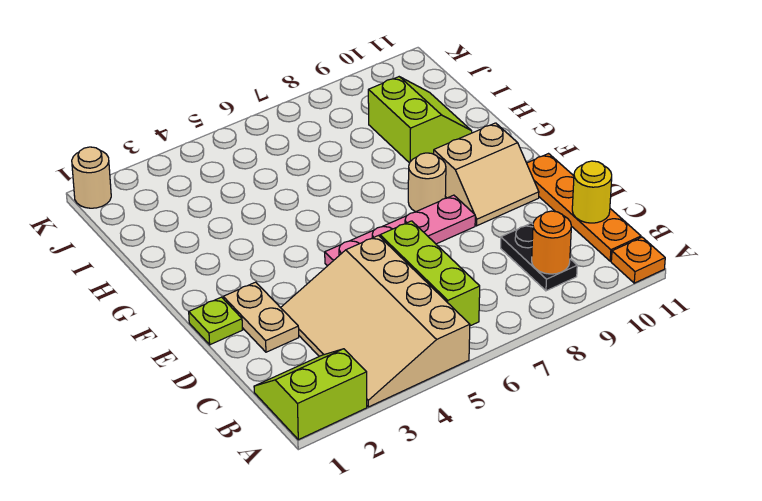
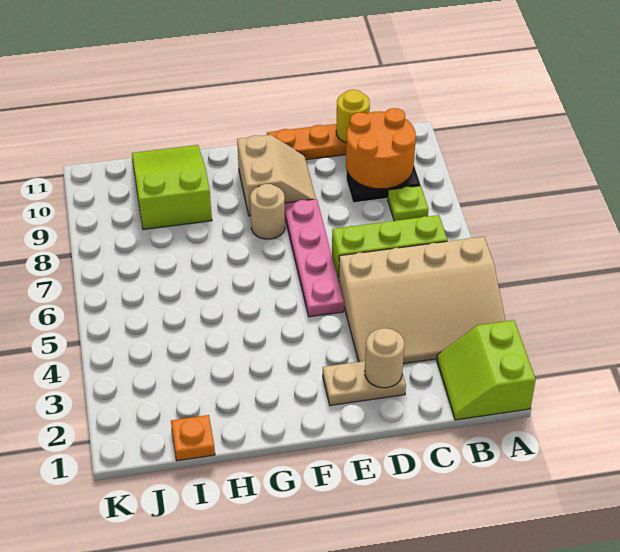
orange plate A11 level 1 -> orange plate I1 level 1
orange round brick B9 level 2 -> orange round brick B9:C10 level 2
lime plate E1 level 1 -> lime plate B8 level 1
lime slope H9:I10 level 1 top 9 -> lime slope H9:I11 level 1 top 9
tan round brick K1 level 1 -> tan round brick D2 level 2

